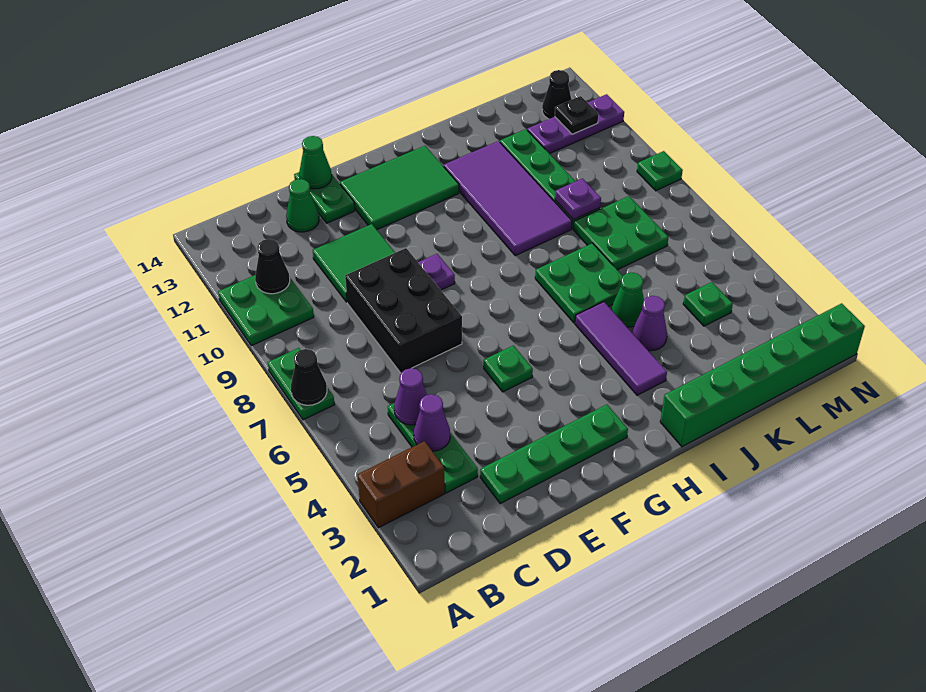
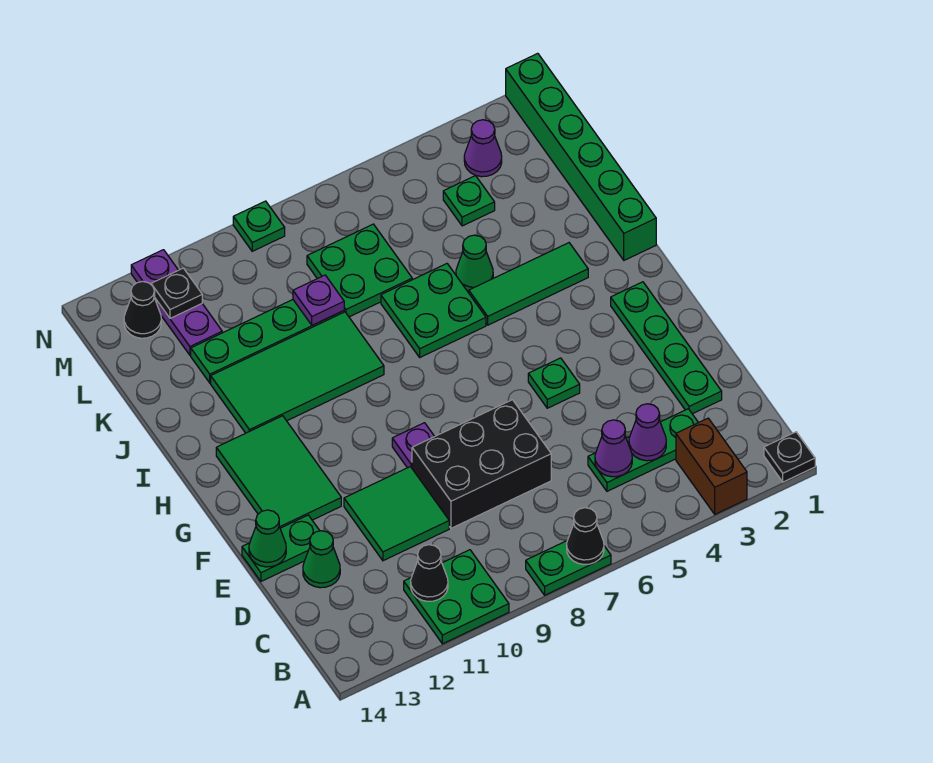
none -> black plate A1 level 1
purple tile I3:I5 level 1 -> green tile I3:I5 level 1
purple tile I9:J12 level 1 -> green tile I9:J12 level 1
purple cone J4 level 1 -> purple cone M3 level 1

